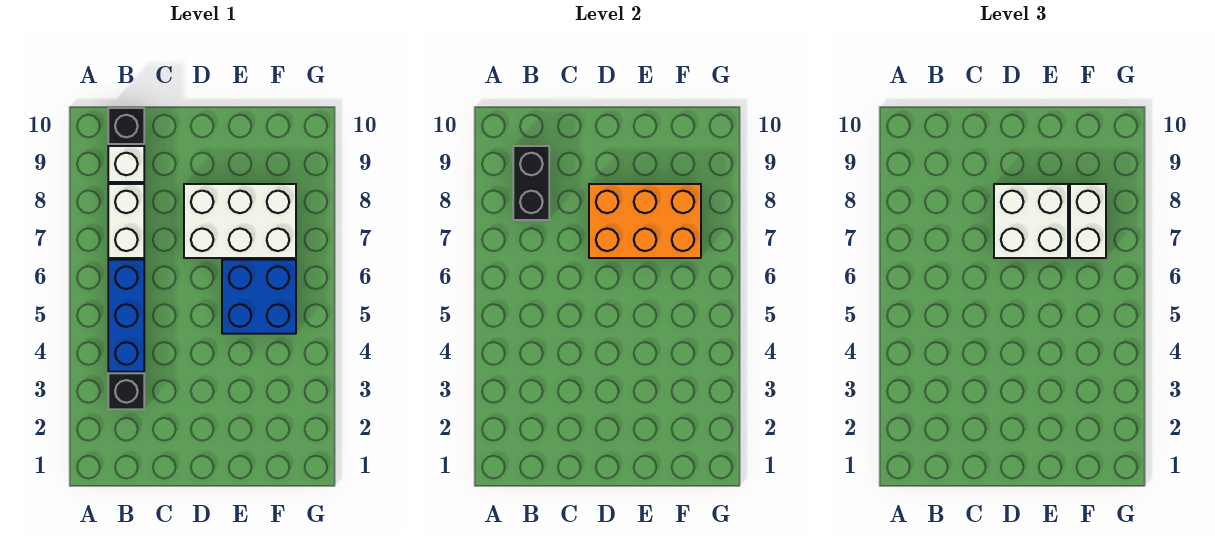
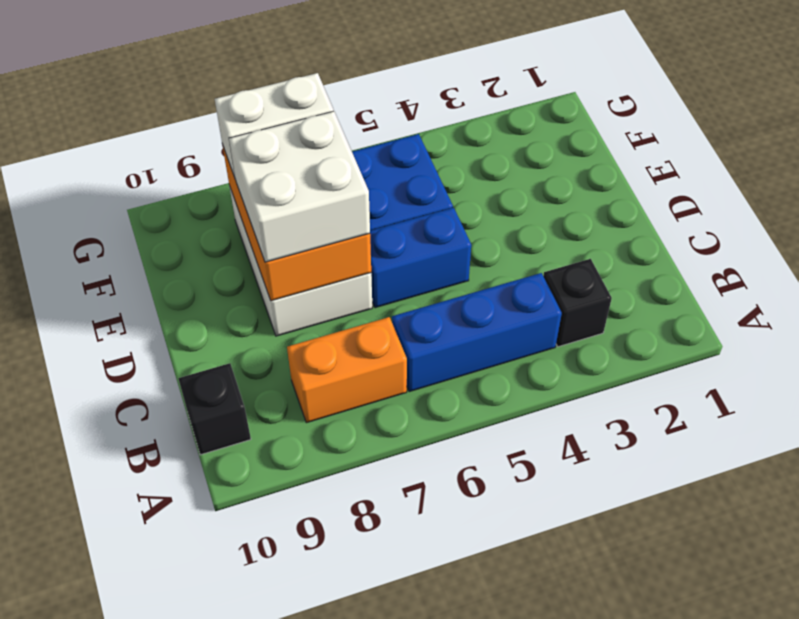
white brick B7:B8 level 1 -> orange brick B7:B8 level 1
black brick B8:B9 level 2 -> none
white brick B9 level 1 -> none
none -> blue brick D5:D6 level 1

